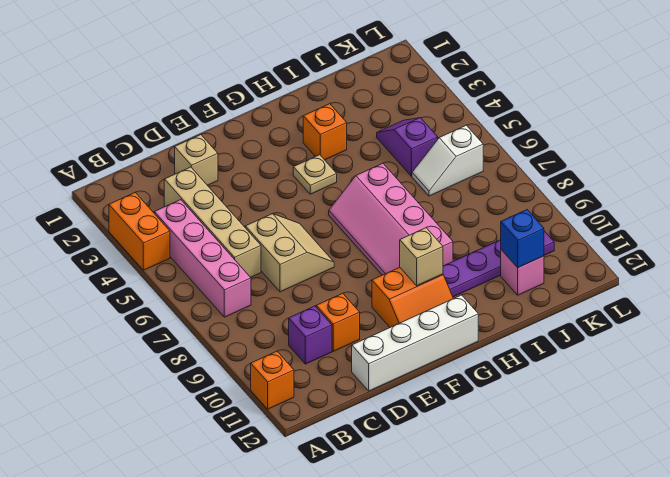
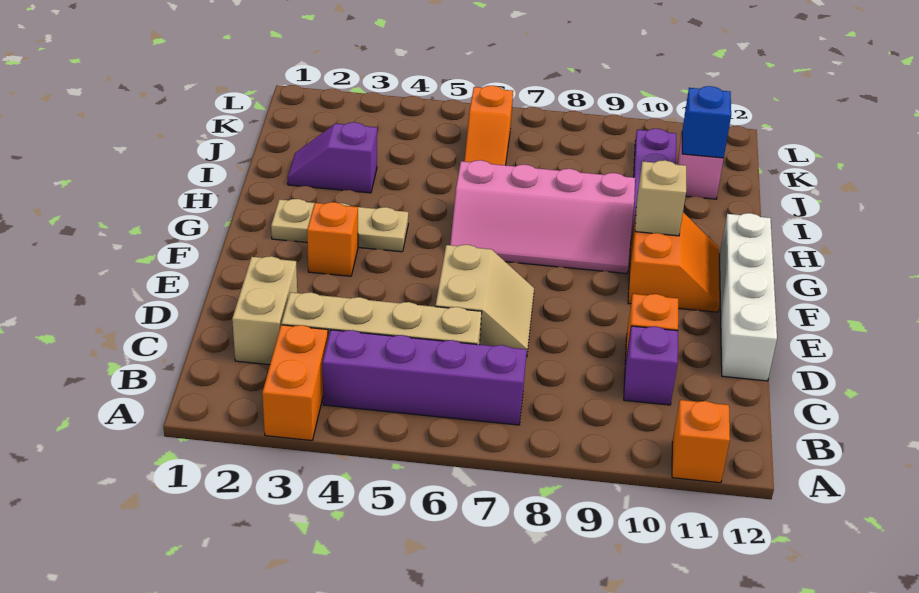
orange brick A3:A4 level 1 -> orange brick A3:B3 level 1
pink brick B4:B7 level 1 -> purple brick B4:B7 level 1
tan brick D2 level 1 -> tan brick C2:D2 level 1
tan slope D6:E7 level 1 top D -> tan slope D6:E7 level 1 top 6
tan plate G4 level 1 -> tan plate G2:G4 level 1
orange brick H3 level 1 -> orange brick F3 level 1
purple slope J4:J5 level 1 top 5 -> purple slope I2:I3 level 1 top 3
white slope J6:K6 level 1 top K -> orange slope J6:K6 level 1 top K

